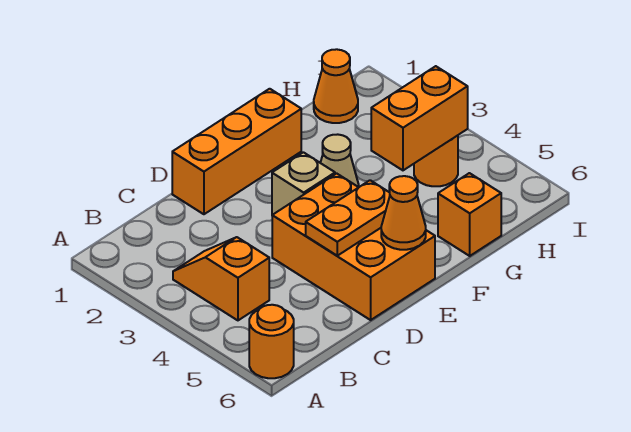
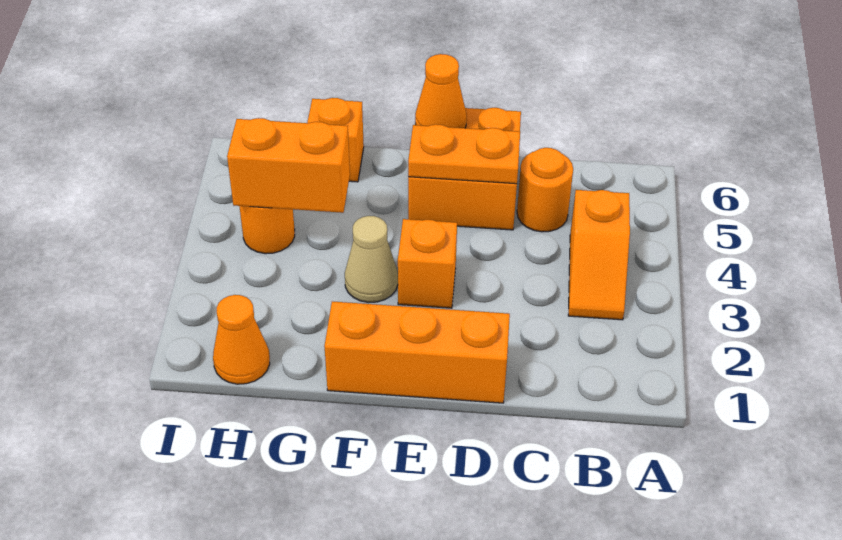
orange round brick A6 level 1 -> orange round brick C5 level 1
orange brick D4:E6 level 1 -> orange brick D5:E6 level 1
tan brick E3 level 1 -> orange brick E3 level 1

